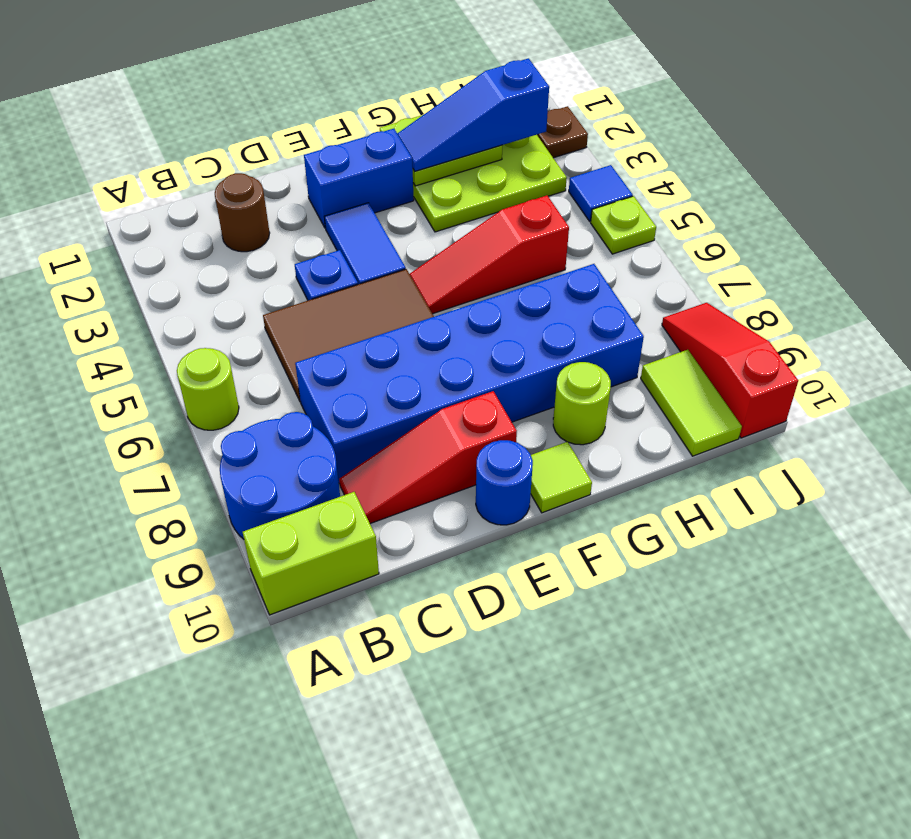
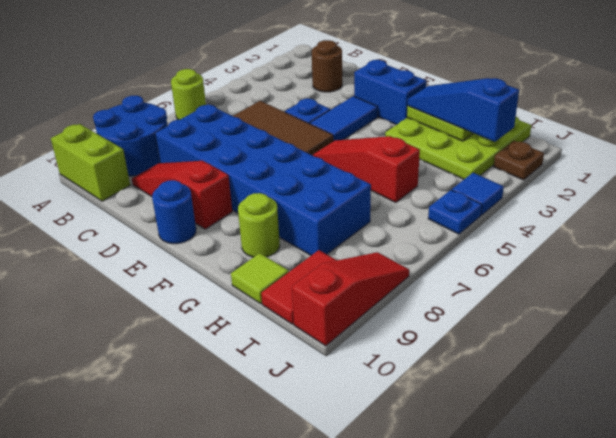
lime tile F10 level 1 -> lime tile H10 level 1
lime tile I9:I10 level 1 -> red tile I9:I10 level 1
lime plate J5 level 1 -> blue plate J5 level 1

